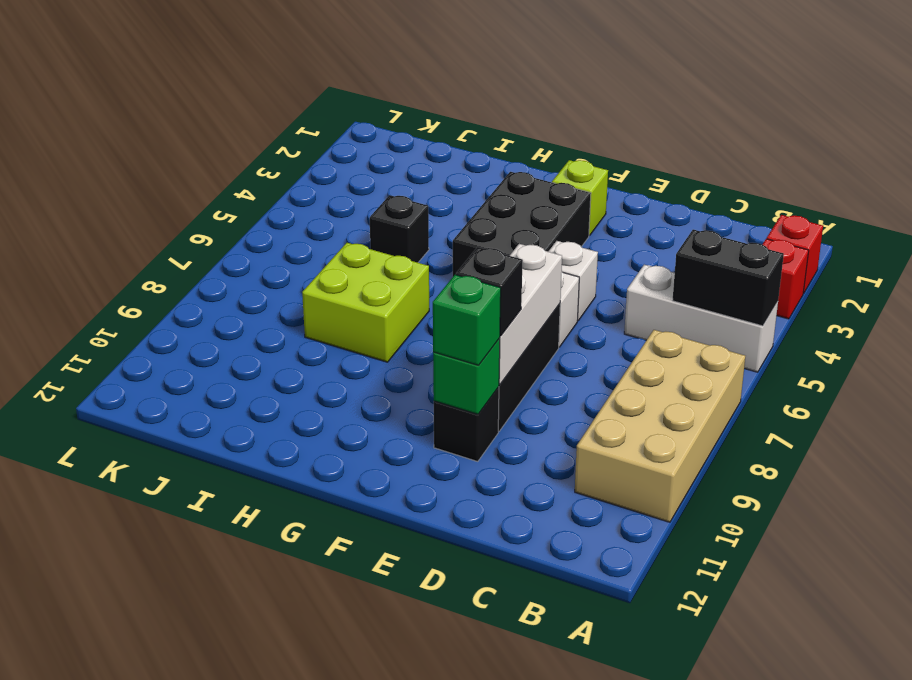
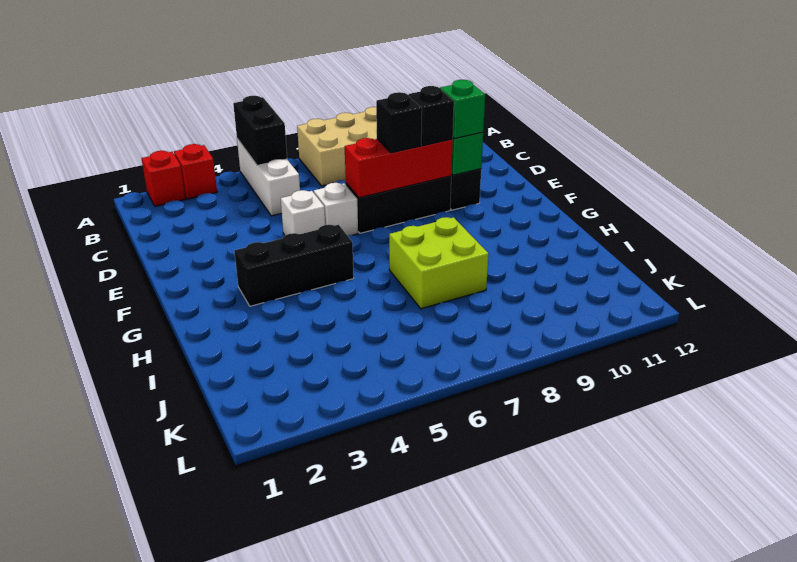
white brick E7:E9 level 2 -> red brick E7:E9 level 2
lime brick F2 level 1 -> none
black brick F3:G5 level 1 -> black brick G3:G5 level 1
black brick I5 level 1 -> black brick E8 level 3

